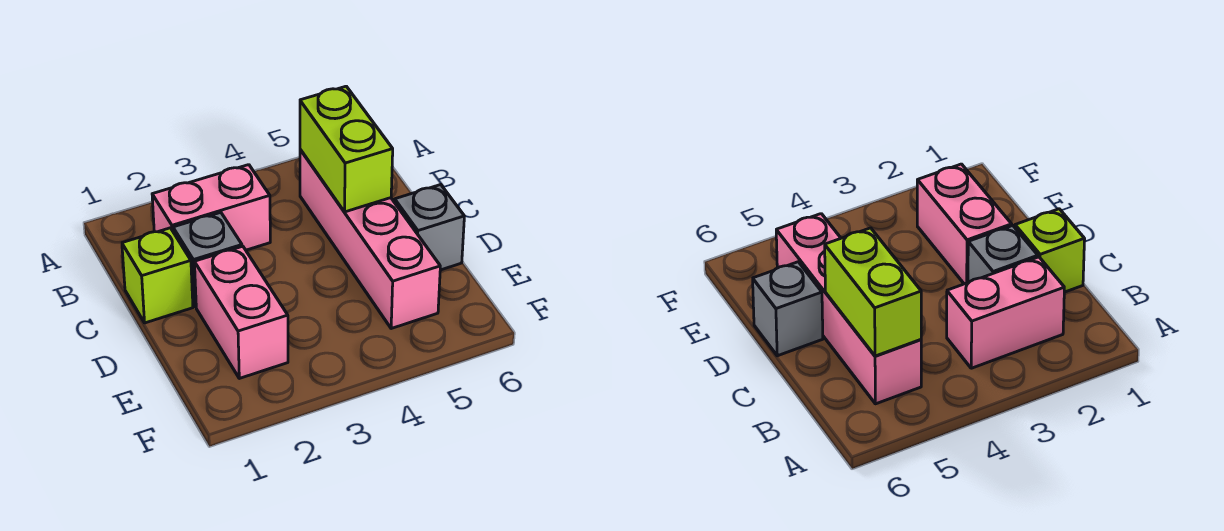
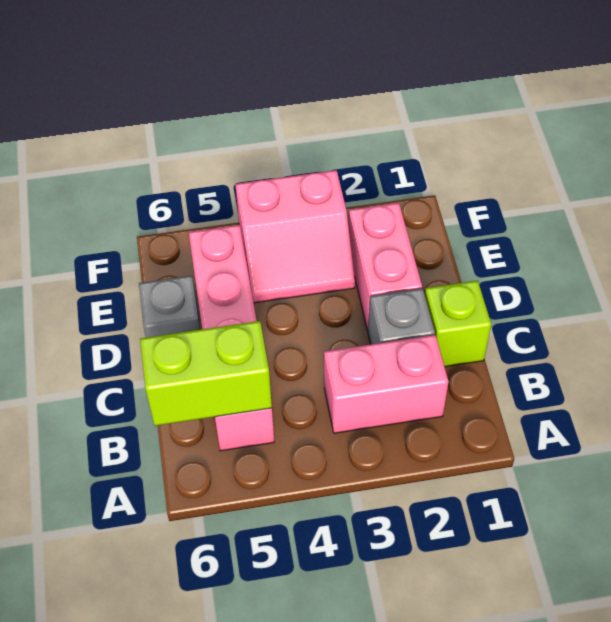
lime brick B5:C5 level 2 -> lime brick B5:B6 level 2
none -> pink slope E3:F4 level 1 top F

